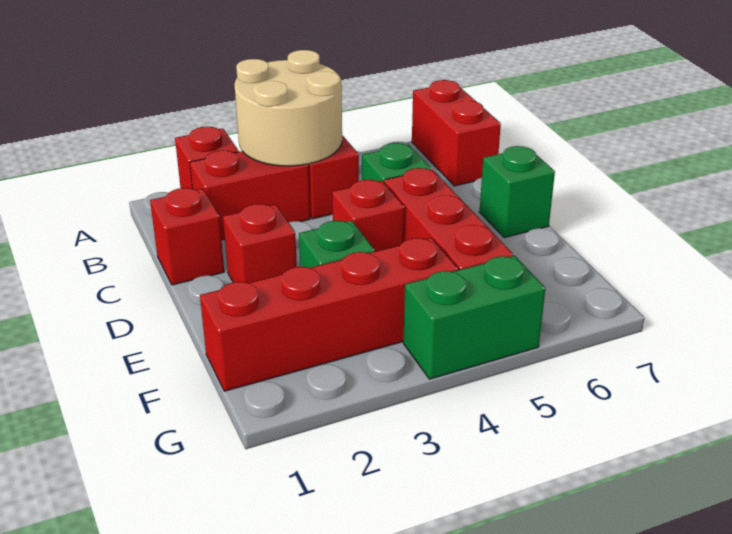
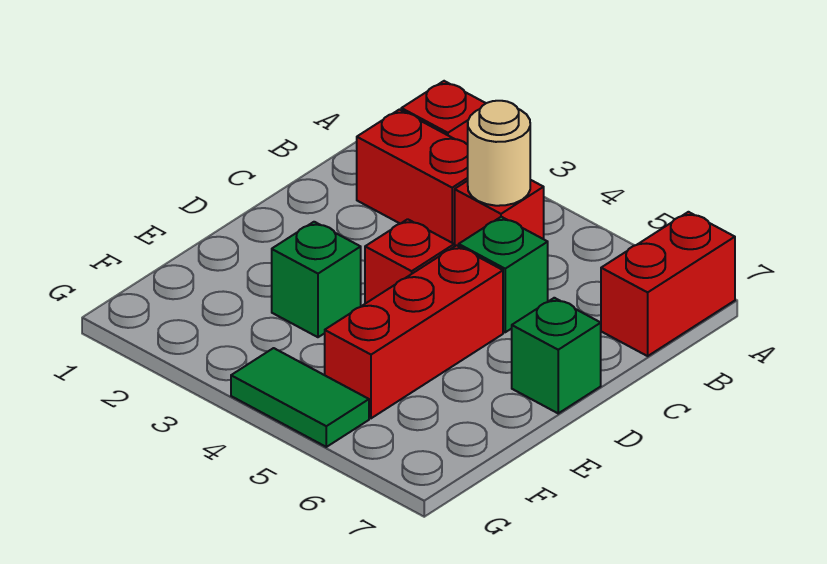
tan round brick A3:B4 level 2 -> tan round brick B4 level 2
red brick C1 level 1 -> none
red brick D2 level 1 -> none
red brick F1:F4 level 1 -> none
green brick G4:G5 level 1 -> green tile G4:G5 level 1

